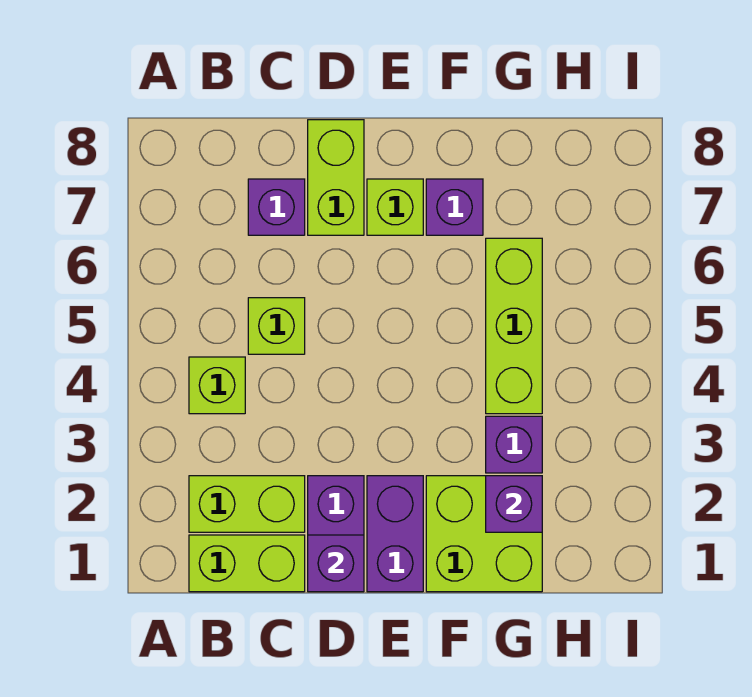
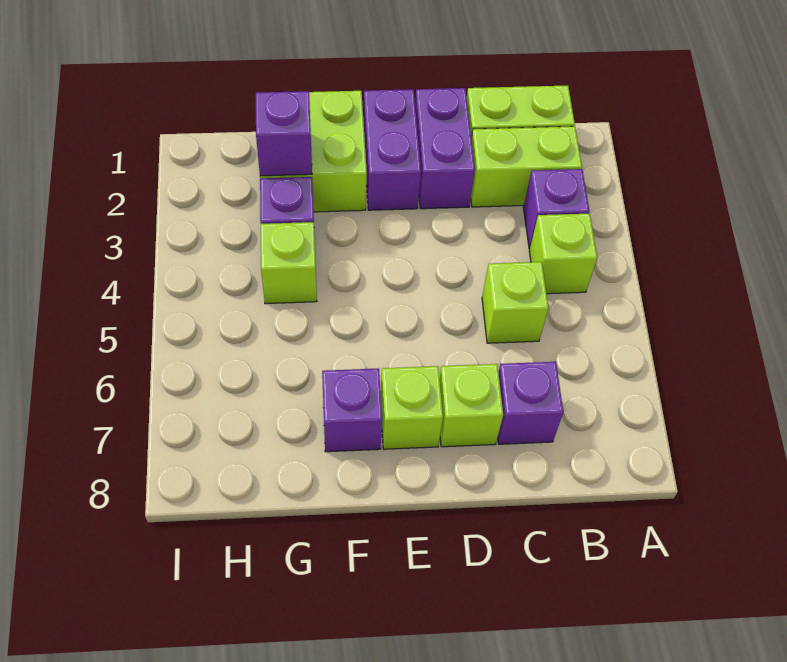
purple brick D1 level 2 -> purple brick B3 level 1
lime brick D7:D8 level 1 -> lime brick D7 level 1
lime brick G4:G6 level 1 -> lime brick G4 level 1

